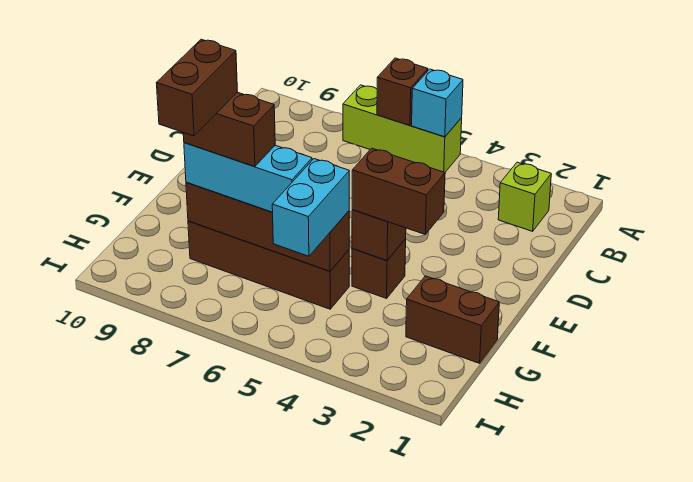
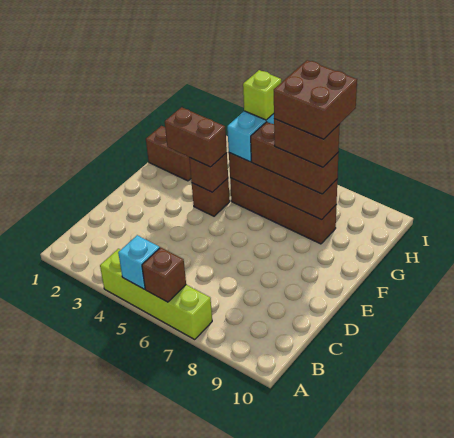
lime brick A5:A7 level 1 -> lime brick A4:A7 level 1
lime brick B2 level 1 -> lime brick H5 level 4
cyan brick G6:G8 level 3 -> brown brick G6:G8 level 3
brown brick G8:H8 level 5 -> brown brick G7:H8 level 5

